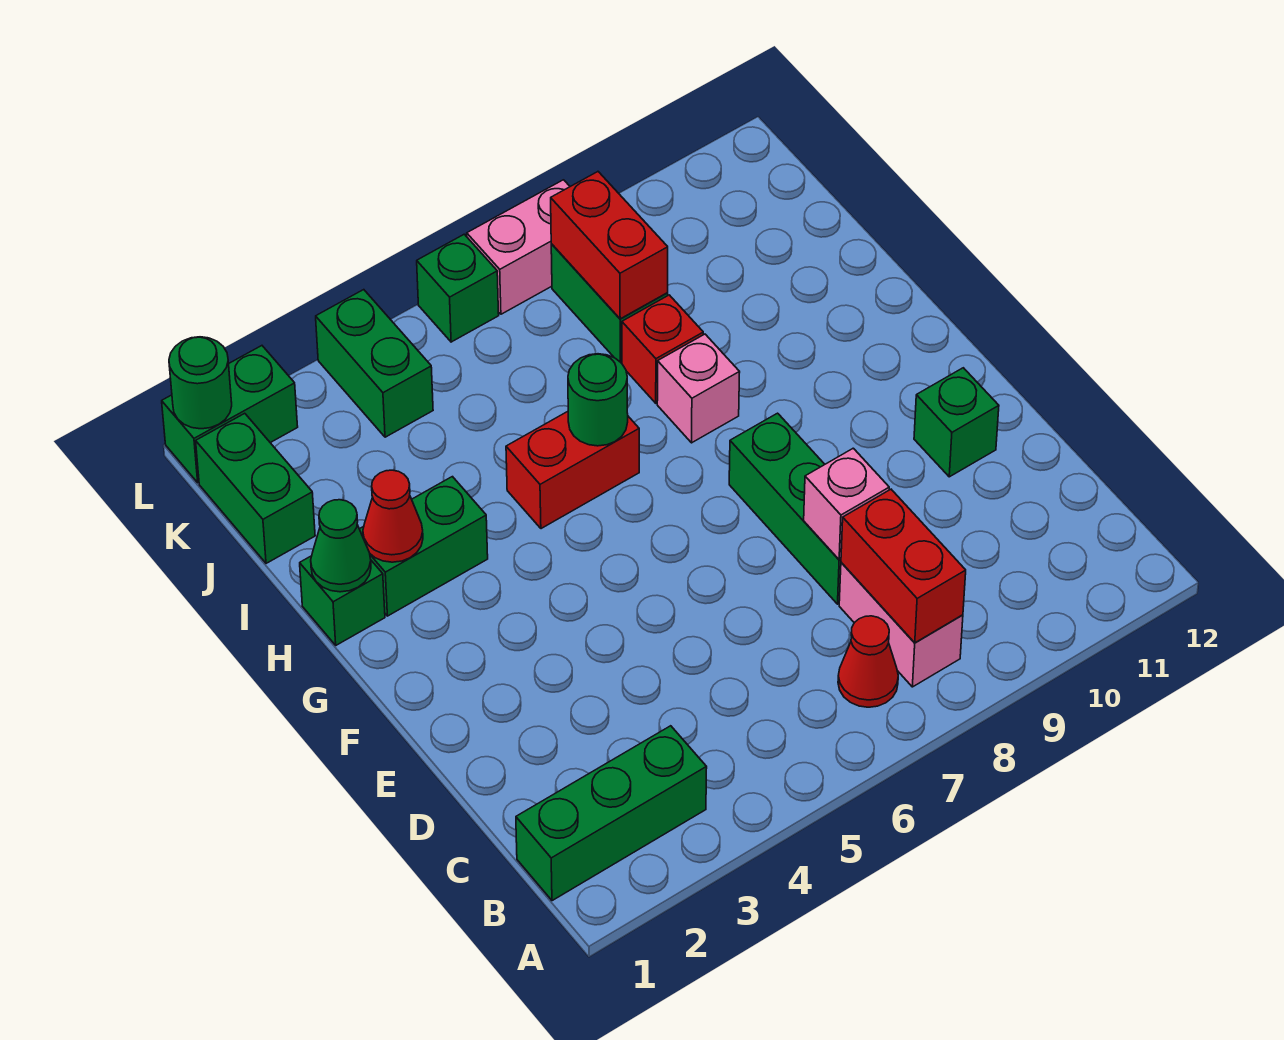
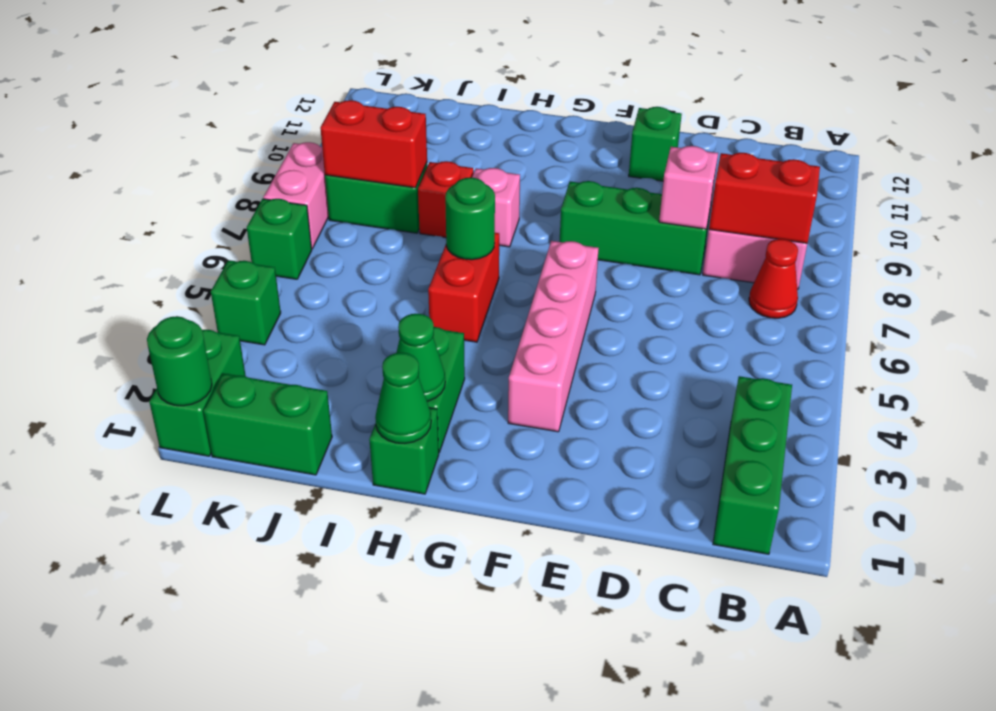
none -> pink brick F3:F6 level 1
red cone H2 level 2 -> green cone H2 level 2
green brick K4:L4 level 1 -> green brick L4 level 1

